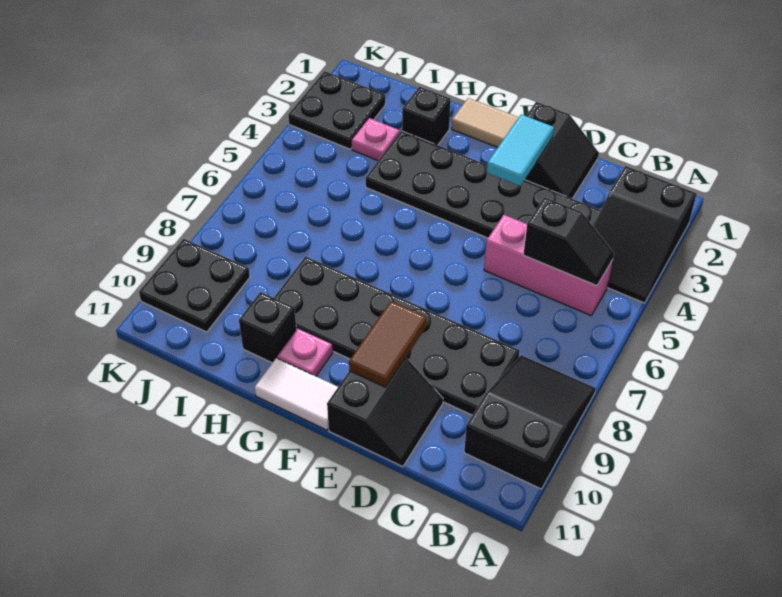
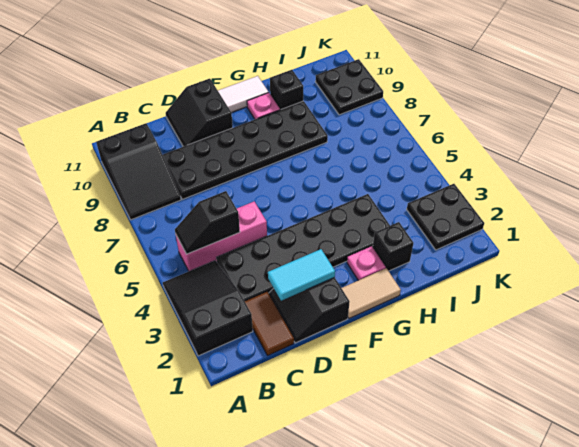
cyan tile E2:E3 level 2 -> cyan tile D2:E2 level 2
brown tile E9:E10 level 2 -> brown tile C1:C2 level 1
pink plate I3 level 1 -> pink plate G2 level 1

